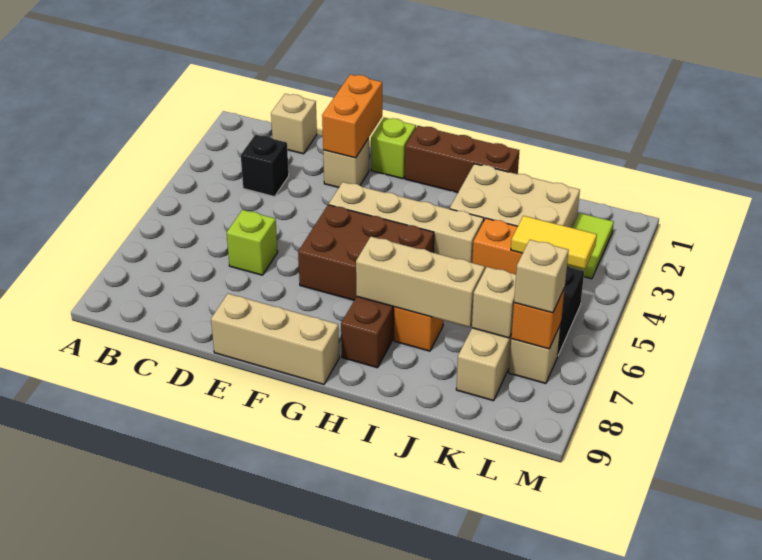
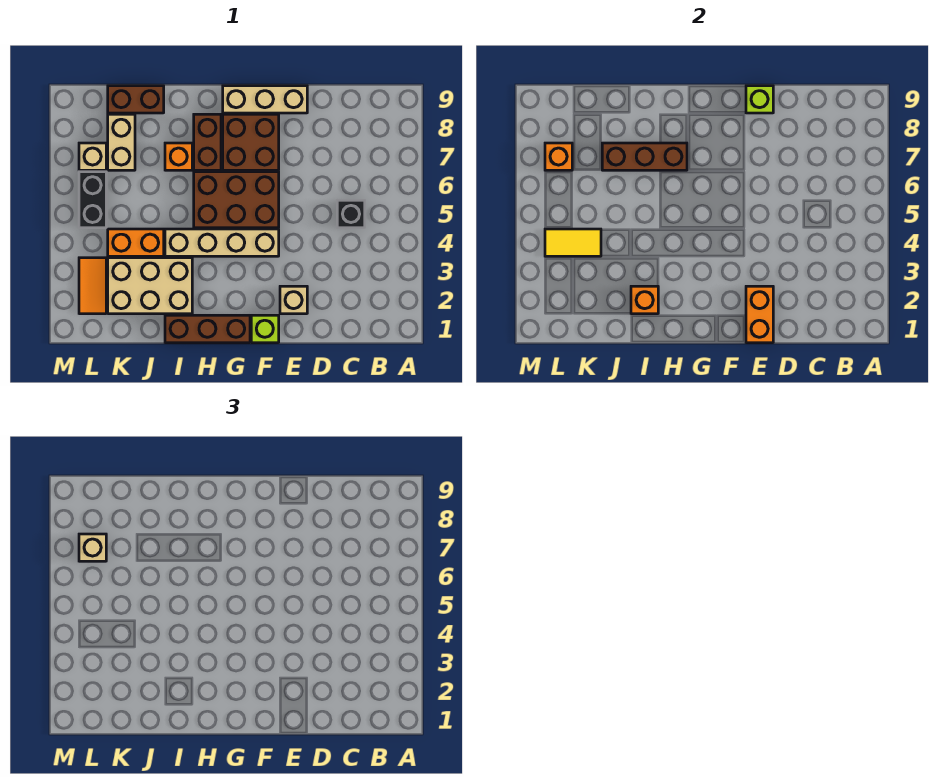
tan brick C1 level 1 -> none
black brick C3 level 1 -> black brick C5 level 1
lime brick D6 level 1 -> lime brick E9 level 2
none -> brown brick F7:G8 level 1
tan brick H7:J7 level 2 -> brown brick H7:J7 level 2
none -> orange brick I2 level 2
none -> brown brick J9:K9 level 1
tan brick K7 level 2 -> none
lime tile L2:L3 level 1 -> orange tile L2:L3 level 1

